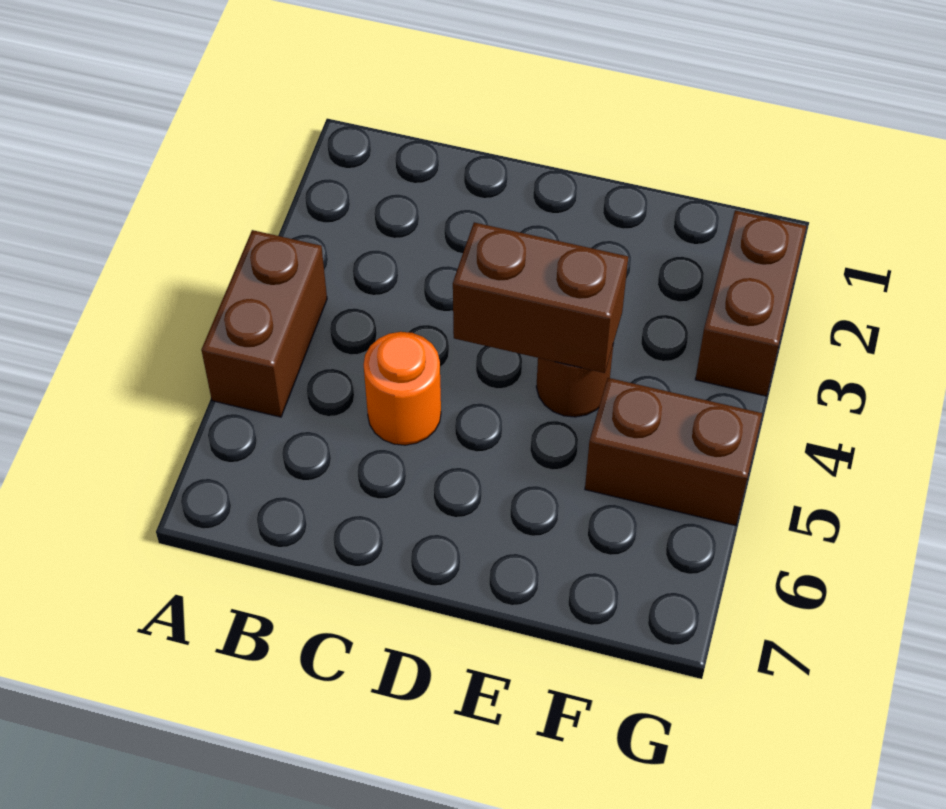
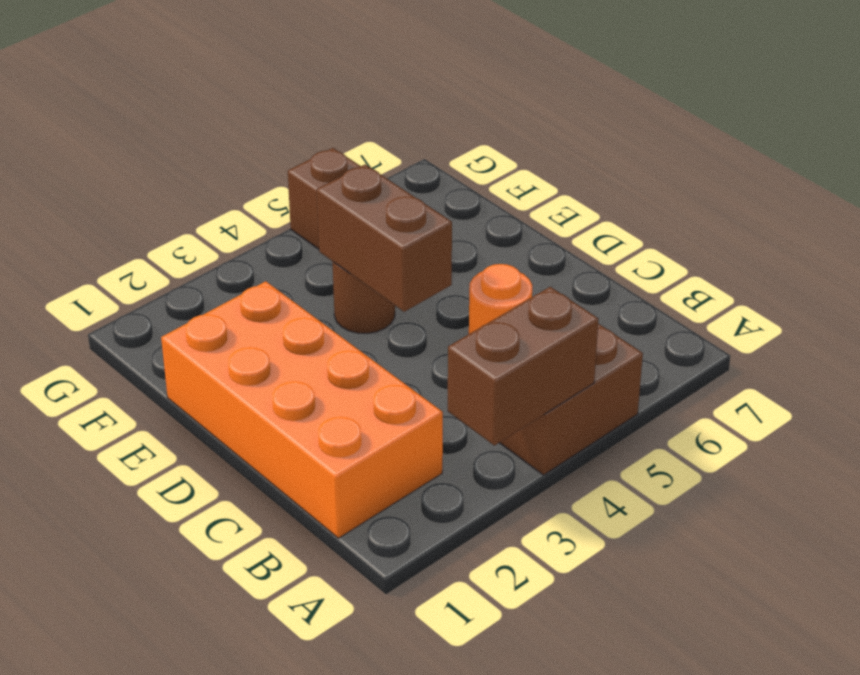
none -> orange brick B1:E2 level 1
brown brick G2:G3 level 1 -> brown brick A3:A4 level 2

